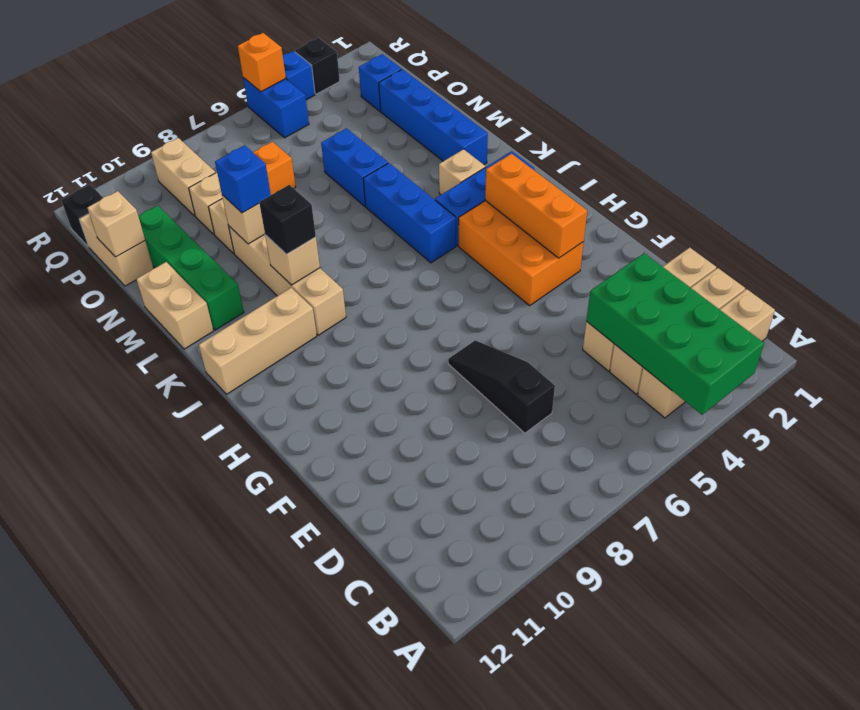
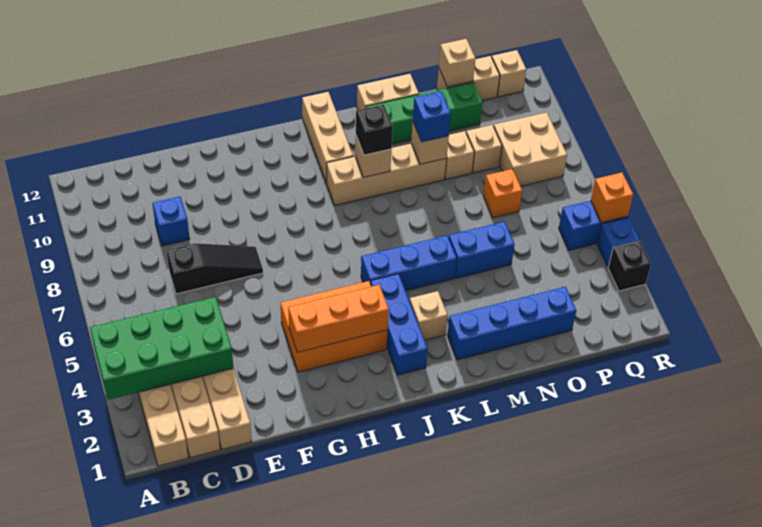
blue brick P2 level 1 -> blue brick D9 level 1
tan brick P9:Q9 level 1 -> tan brick P8:Q9 level 1
black brick Q12 level 1 -> tan brick Q12 level 1

